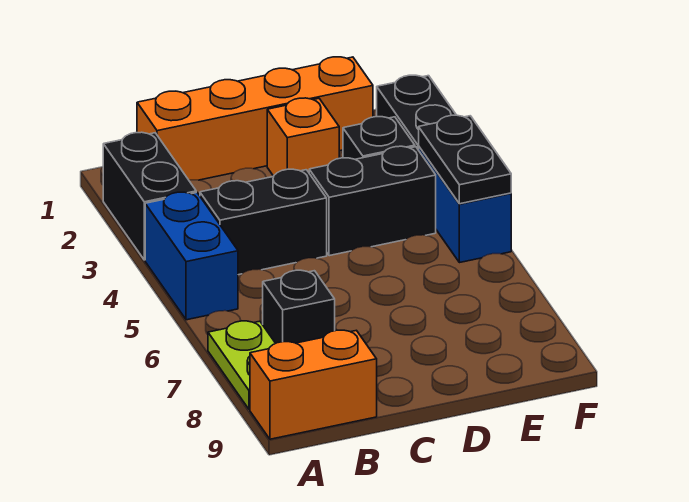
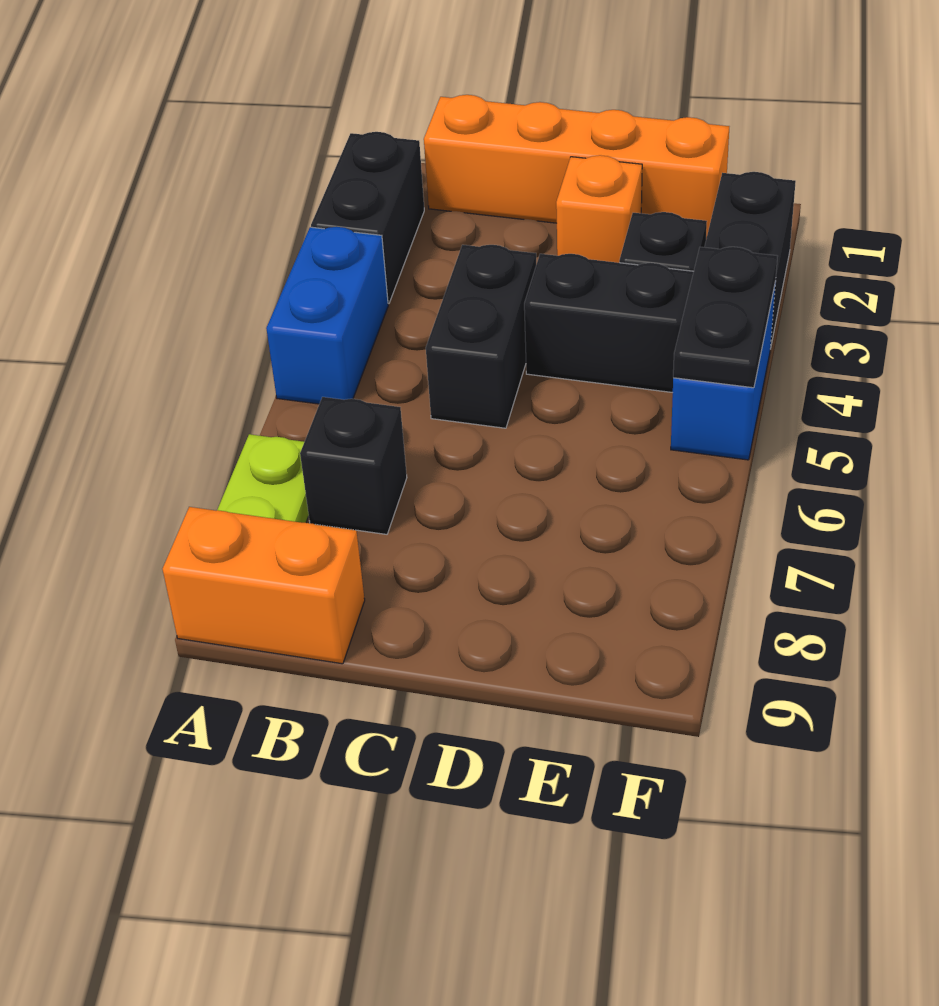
black brick B4:C4 level 1 -> black brick C4:C5 level 1

